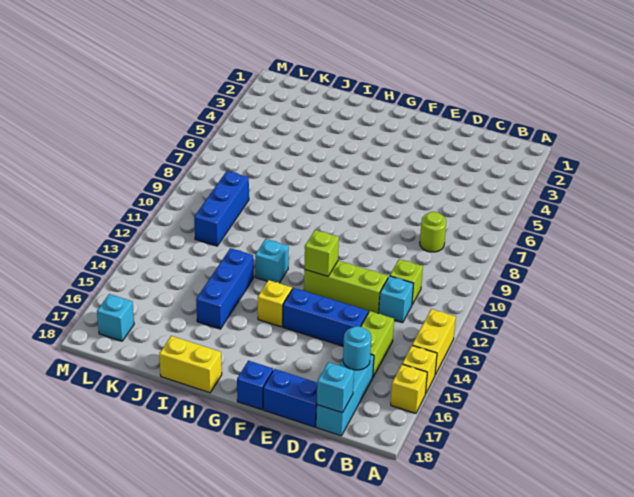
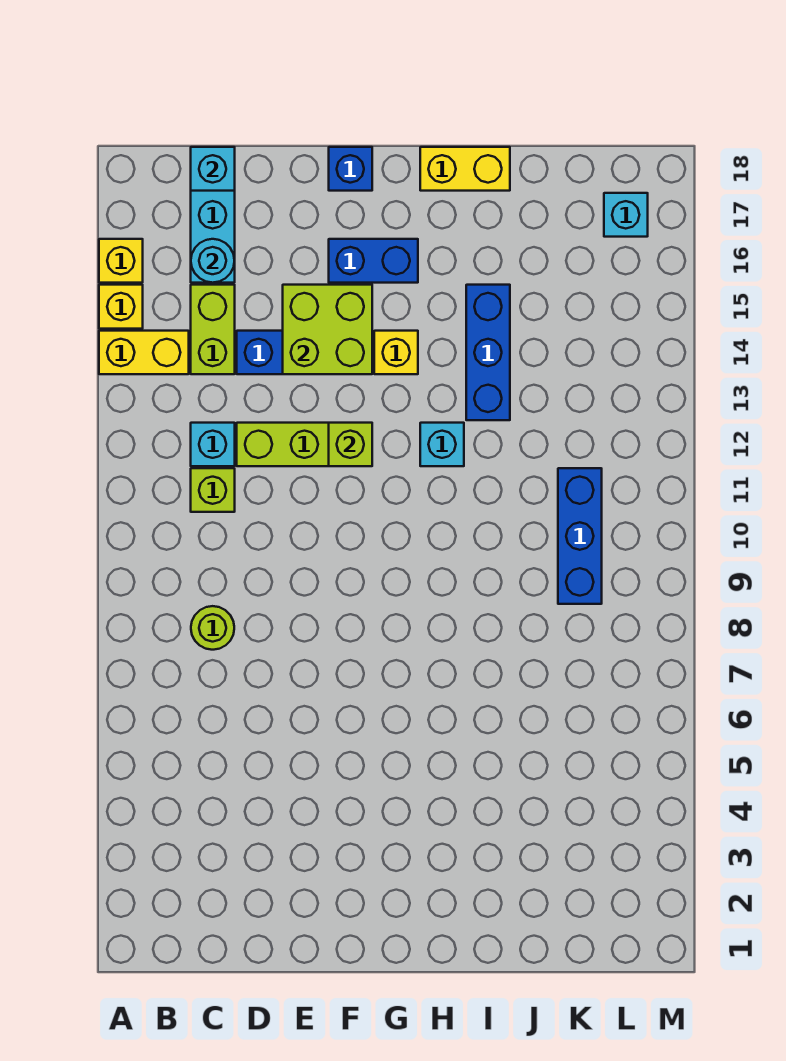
yellow brick A13:A14 level 1 -> yellow brick A14:B14 level 1
blue brick D18:E18 level 1 -> blue brick F16:G16 level 1
none -> lime brick E14:F15 level 2

